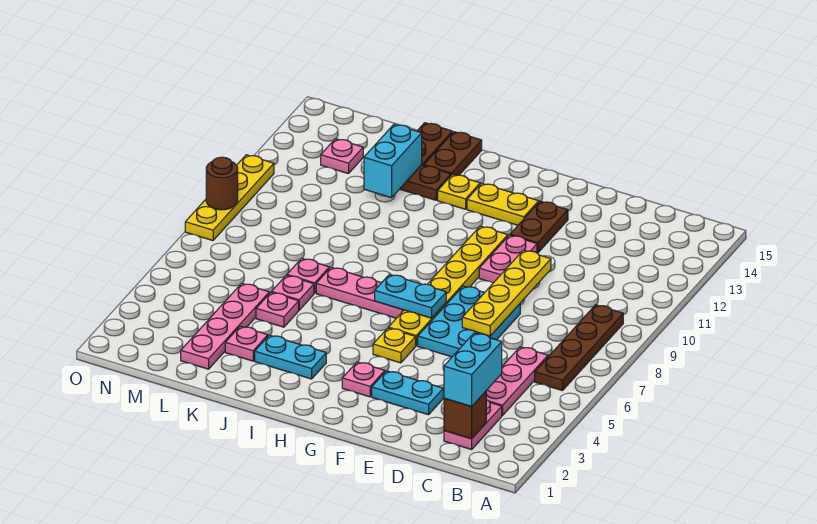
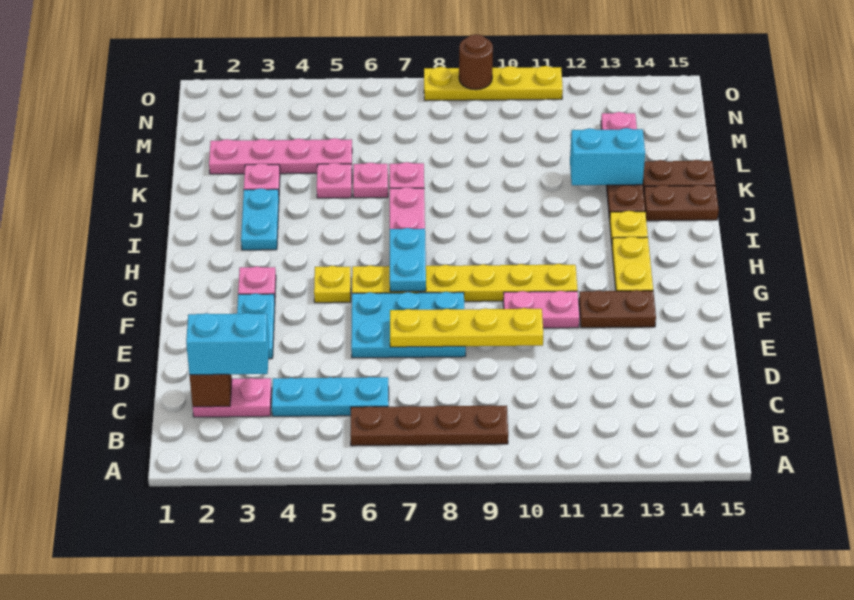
pink plate C4:C6 level 1 -> cyan plate C4:C6 level 1

